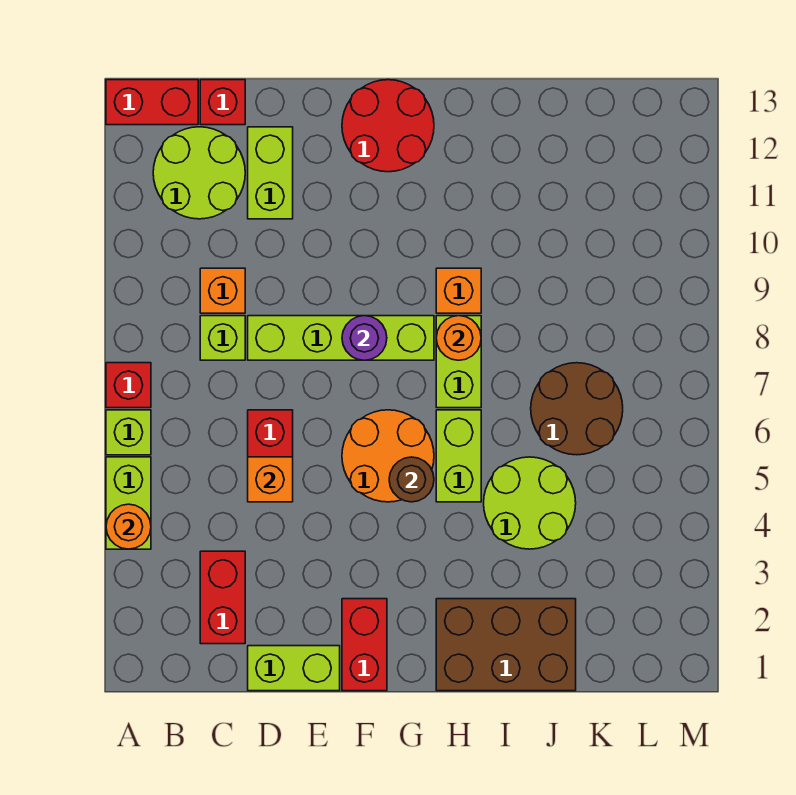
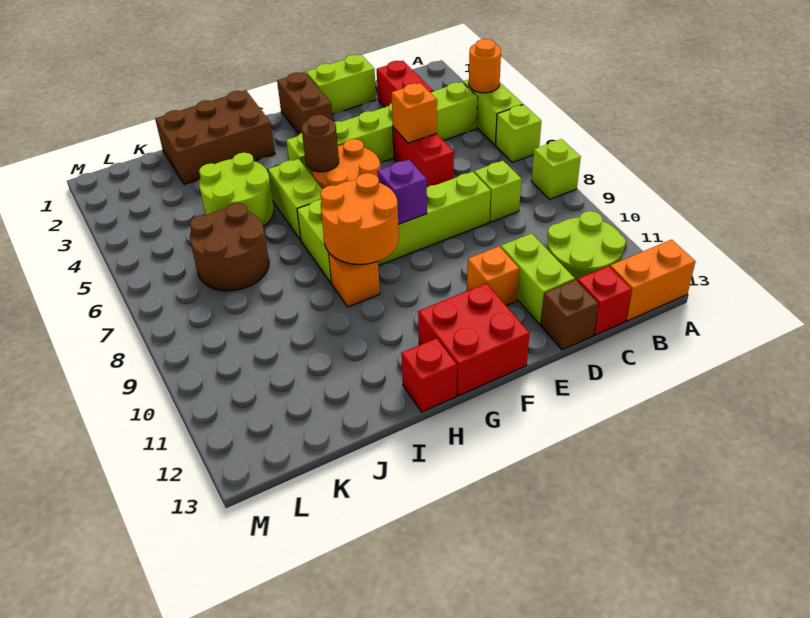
red brick A7 level 1 -> red brick H13 level 1
none -> lime brick A8 level 1
red brick A13:B13 level 1 -> orange brick A13:B13 level 1
none -> lime brick B4:G4 level 1
orange brick C9 level 1 -> orange brick E11 level 1
none -> brown brick D13 level 1
red brick F1:F2 level 1 -> brown brick F1:F2 level 1
purple round brick F8 level 2 -> purple brick F8 level 2
red round brick F12:G13 level 1 -> red brick F12:G13 level 1
orange round brick H8 level 2 -> orange round brick G8:H9 level 2

